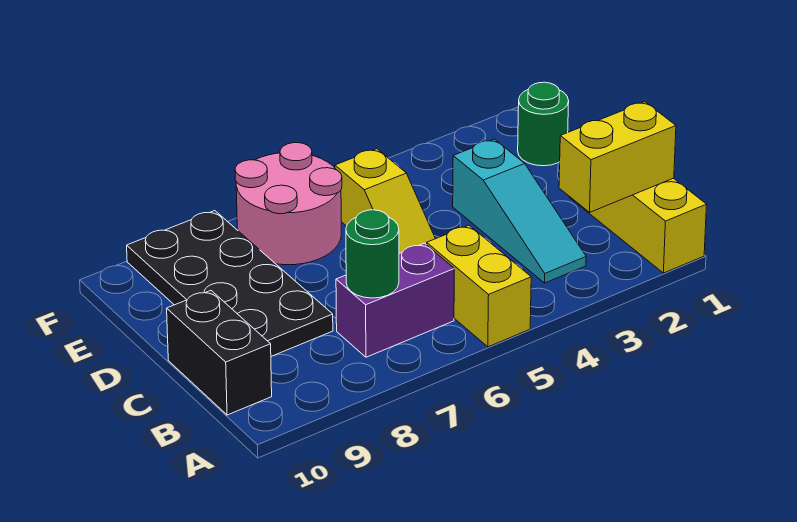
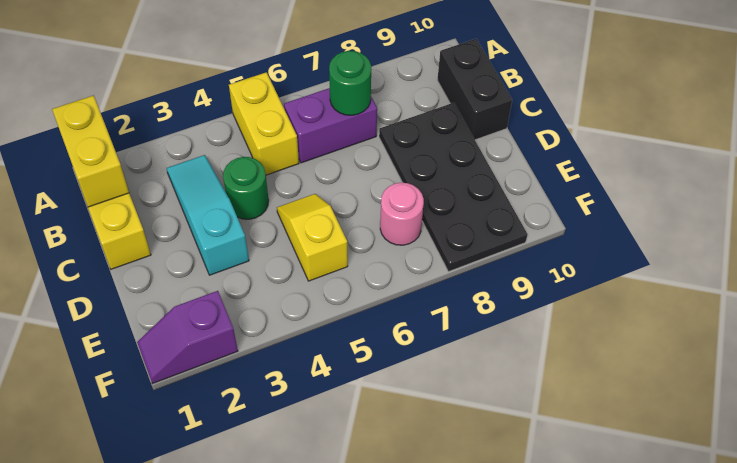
yellow brick B1:B2 level 2 -> yellow brick A1:B1 level 2
green round brick E1 level 1 -> green round brick C4 level 1
pink round brick E6:F7 level 1 -> pink round brick E7 level 1
none -> purple slope F1:F2 level 1 top 2

